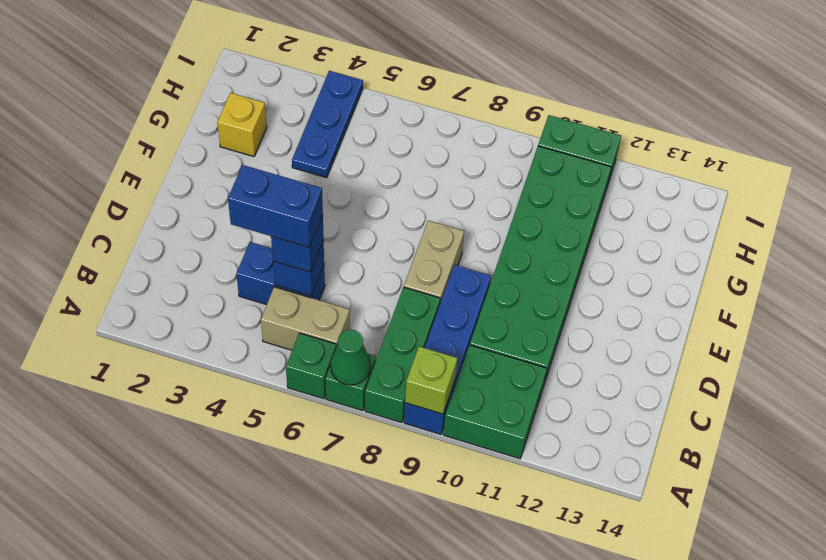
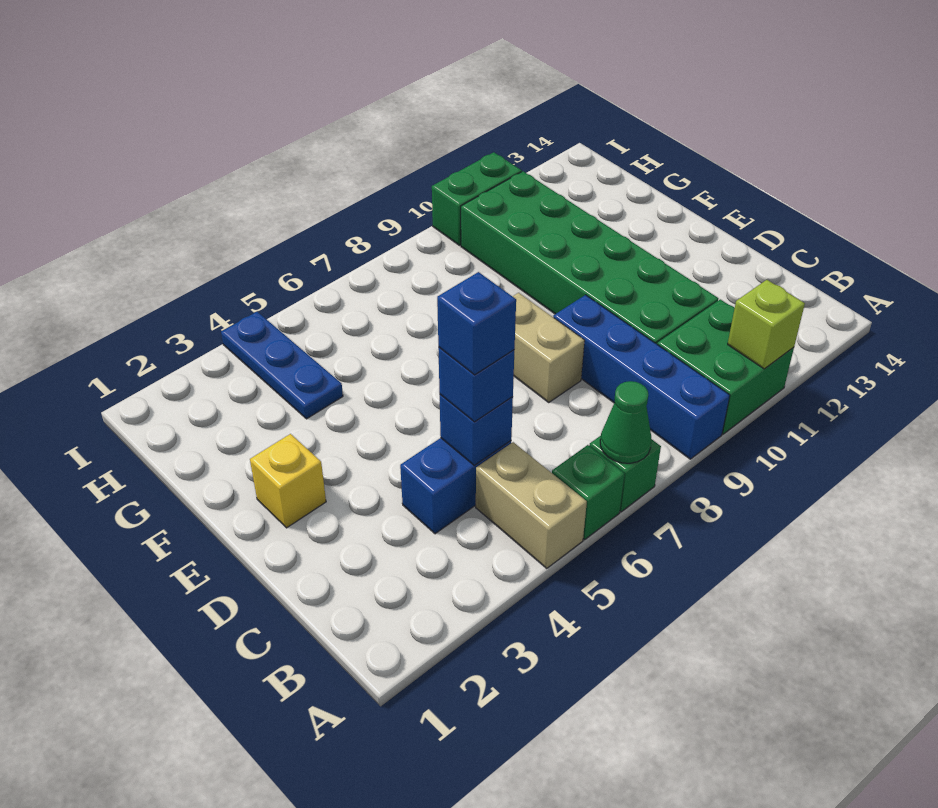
green brick A8:C8 level 1 -> none
lime brick A9 level 2 -> lime brick A11 level 2
tan brick B5:B6 level 1 -> tan brick A5:B5 level 1
blue brick C4:C5 level 4 -> blue brick C5 level 4
yellow brick G2 level 1 -> yellow brick E2 level 1

